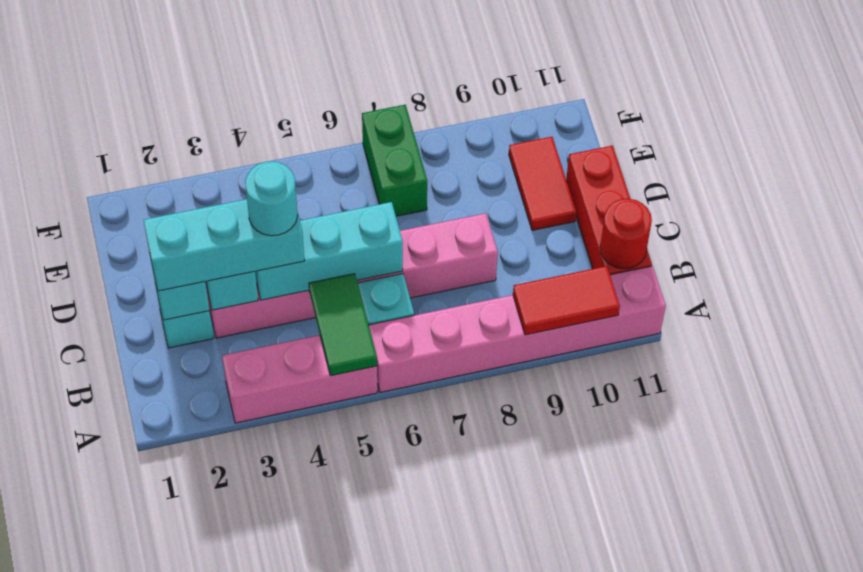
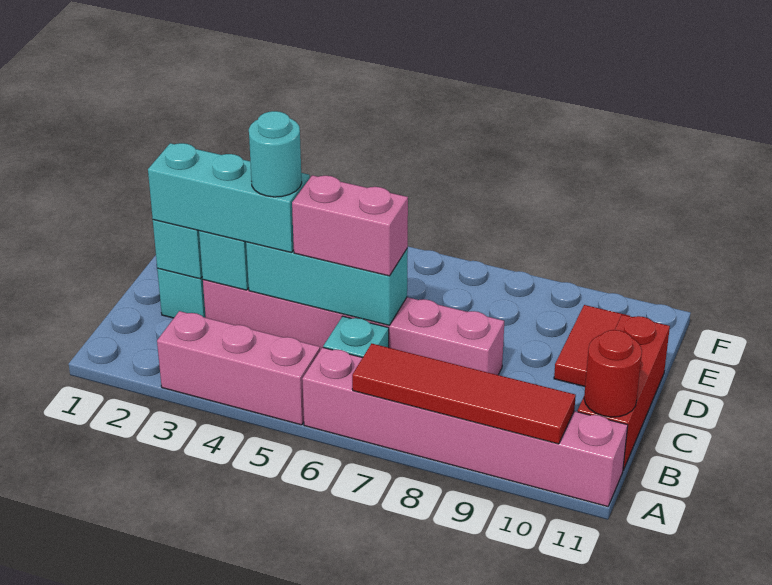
green tile A5:B5 level 2 -> none
red tile A9:A10 level 2 -> red tile A7:A10 level 2
none -> pink brick C5:C6 level 3
green brick E7:F7 level 1 -> none

